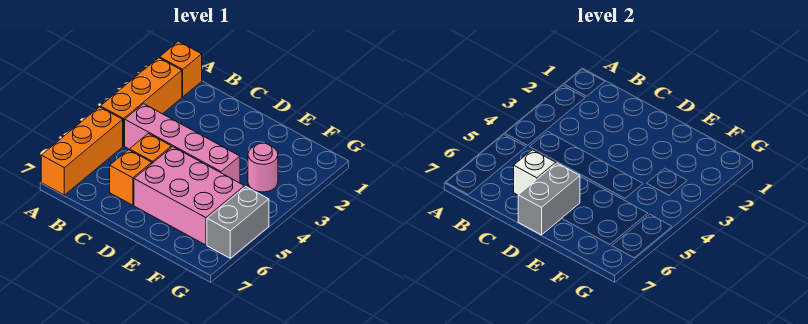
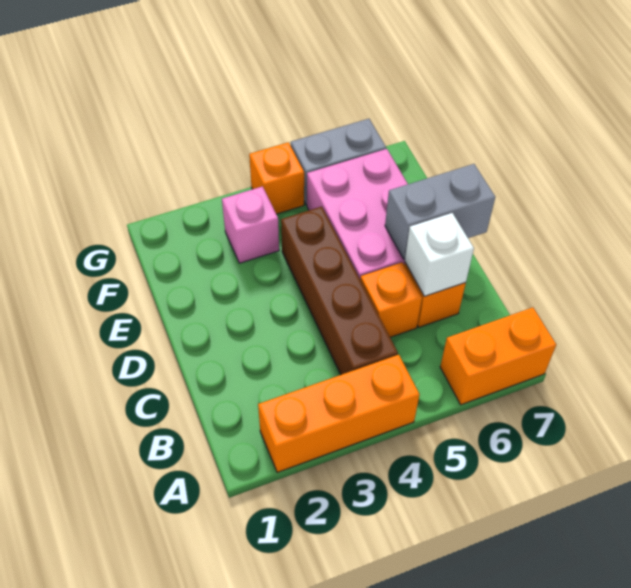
orange brick A1 level 1 -> orange brick G4 level 1
orange brick A5:A7 level 1 -> orange brick A6:A7 level 1
pink brick B4:E4 level 1 -> brown brick B4:E4 level 1
pink round brick F3 level 1 -> pink brick F3 level 1

